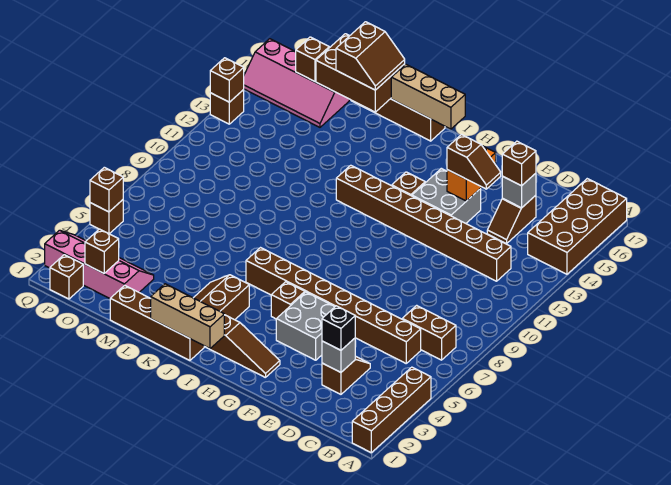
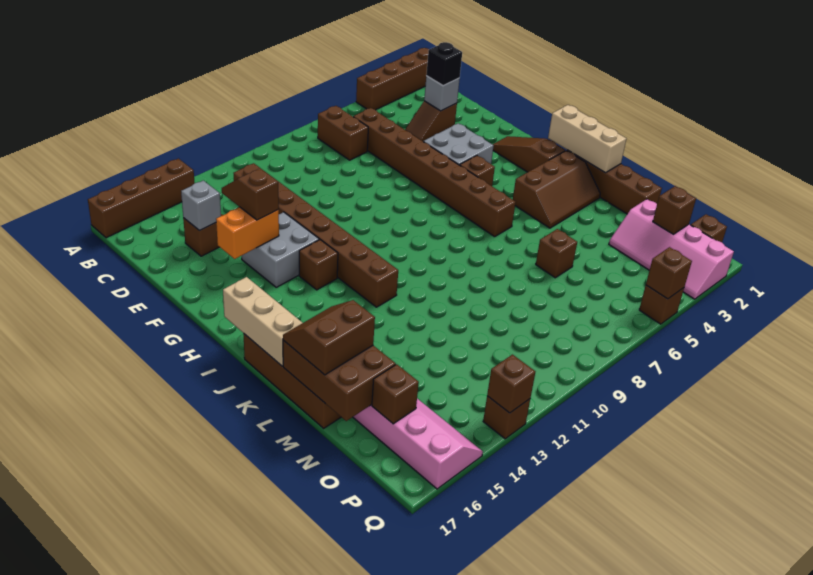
brown brick A14:B17 level 1 -> brown brick A14:A17 level 1
brown brick D15 level 3 -> brown brick M6 level 1

